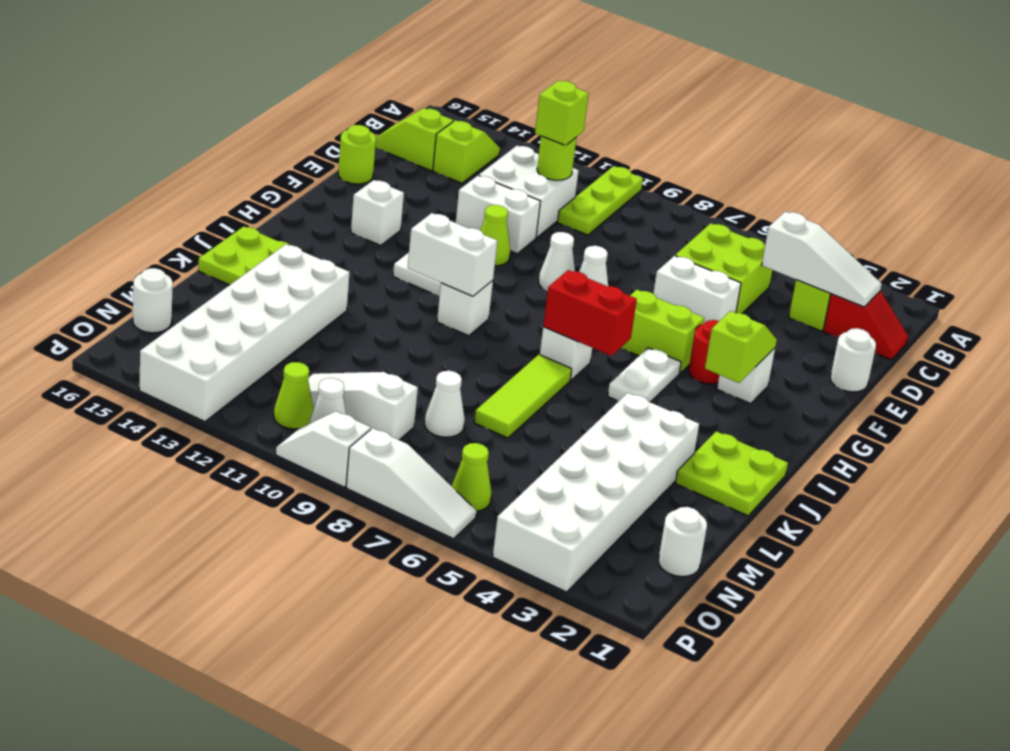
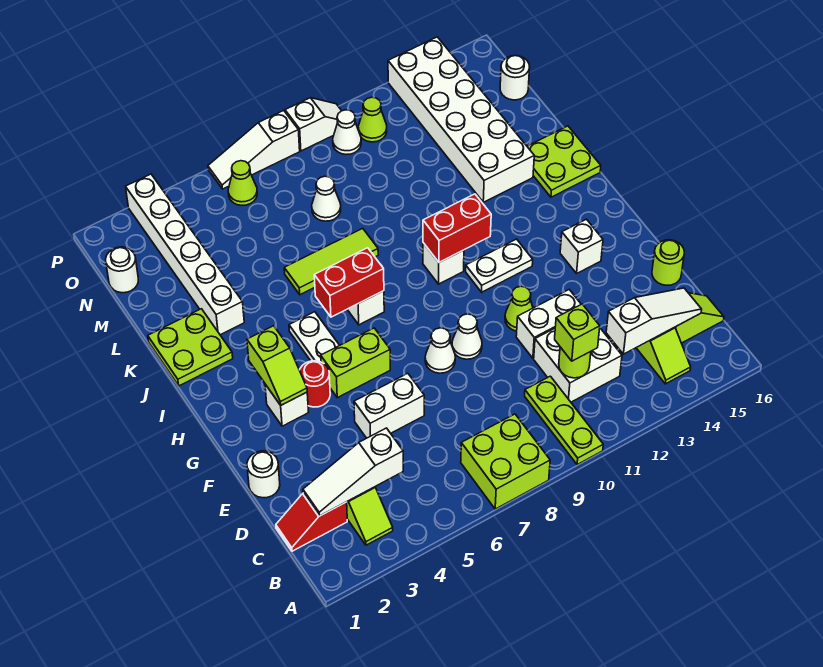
lime brick C5:D6 level 1 -> lime brick A7:B8 level 1
white brick I10:I11 level 2 -> red brick I10:I11 level 2
lime tile J7:L7 level 1 -> lime tile K6:K8 level 1
white brick K3:P4 level 1 -> white brick K3:P3 level 1
white slope N9:N11 level 1 top 9 -> white slope C13:C15 level 2 top 13

